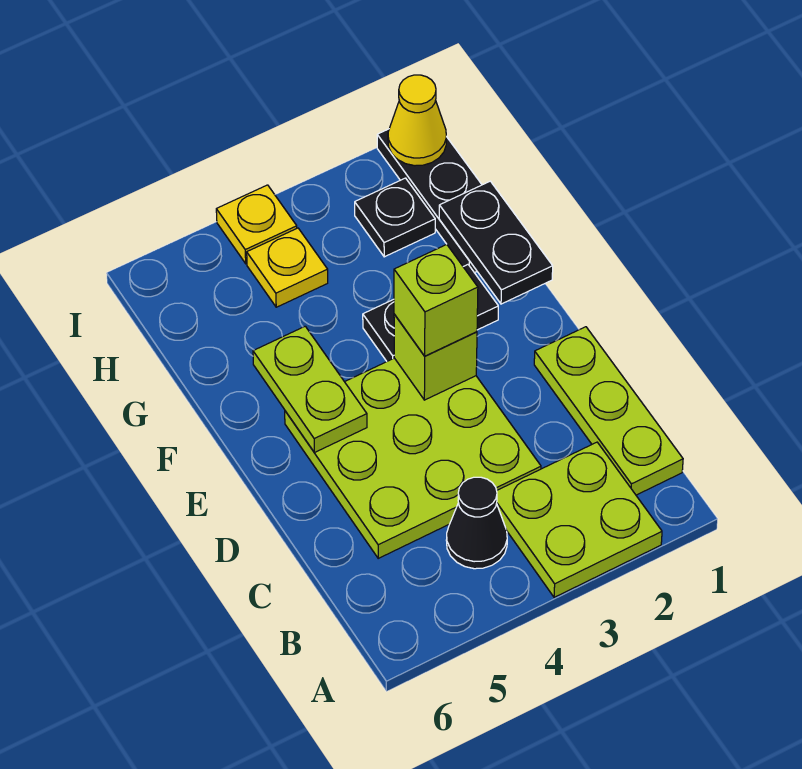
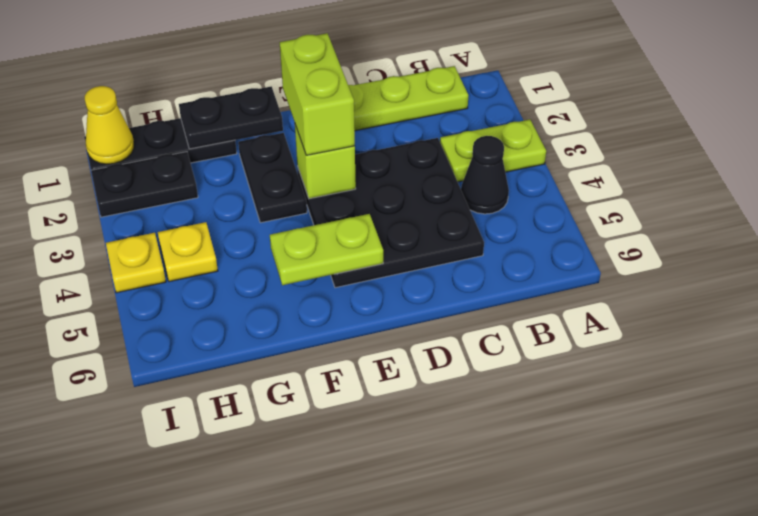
lime plate A2:B3 level 1 -> lime plate A3:B3 level 1
lime plate C3:E5 level 1 -> black plate C3:E5 level 1
lime brick E3 level 3 -> lime brick E2:E3 level 3
black plate H2 level 1 -> black plate H2:I2 level 1

